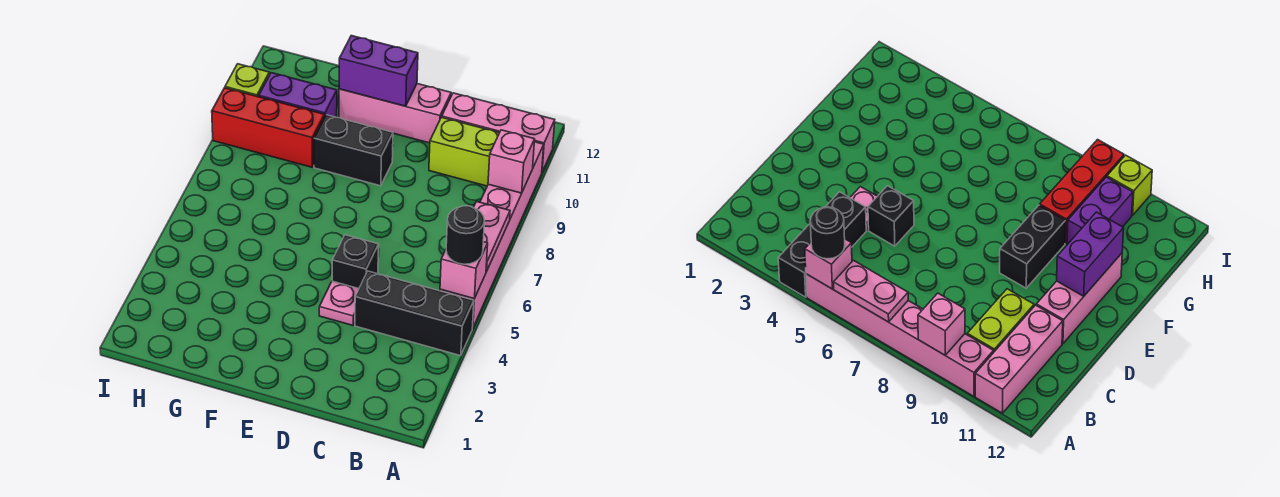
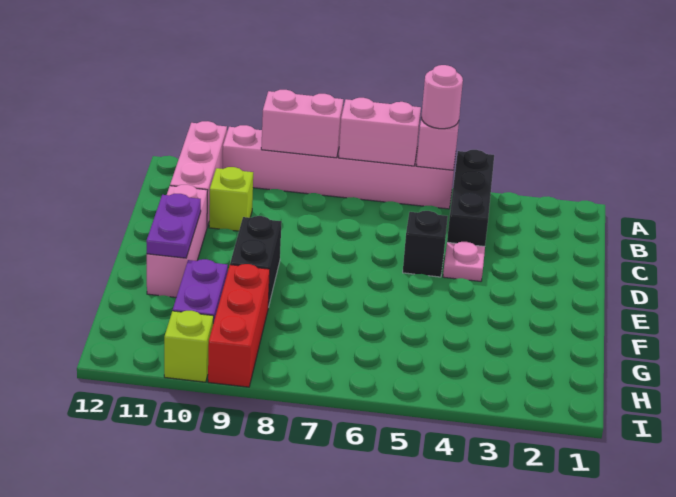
black round brick A5 level 3 -> pink round brick A5 level 3
pink plate A6:A7 level 2 -> pink brick A6:A7 level 2
pink brick A9 level 2 -> pink brick A8:A9 level 2
lime brick B10:C10 level 1 -> lime brick C10 level 1
purple brick E11:F11 level 2 -> purple plate E11:F11 level 2

